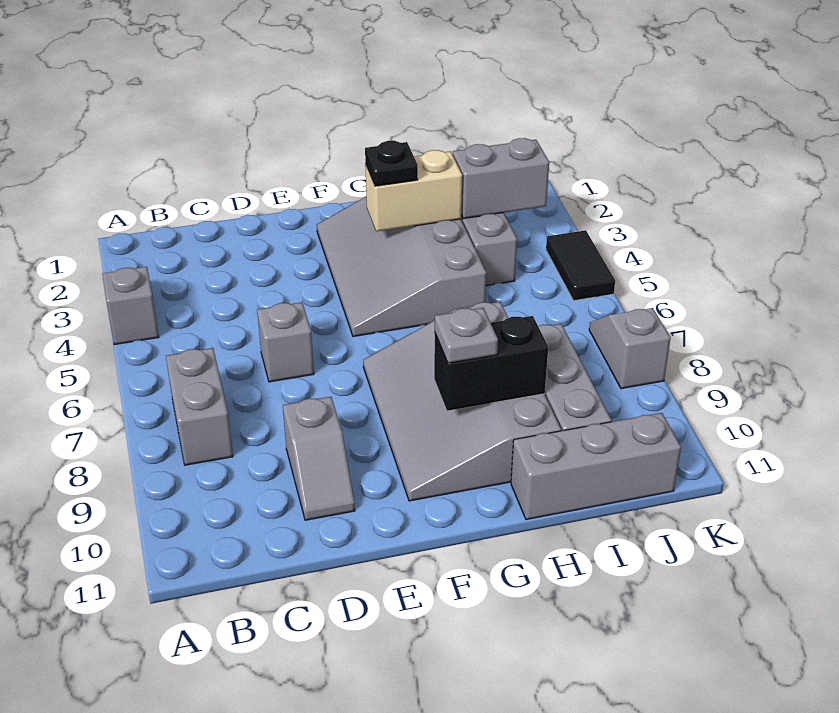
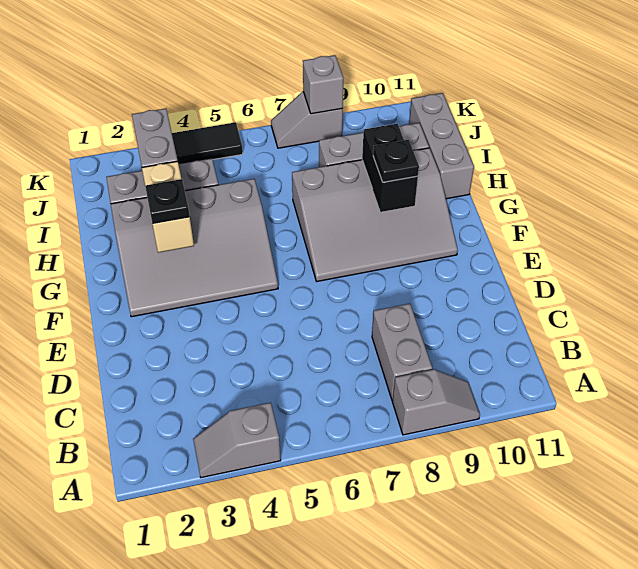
grey brick B7:B8 level 1 -> grey brick B8:C8 level 1
grey brick D6 level 1 -> grey brick K8 level 2
grey slope D9:D10 level 1 top 9 -> grey slope A8:A9 level 1 top 8
grey plate G9 level 3 -> black plate G9 level 3

